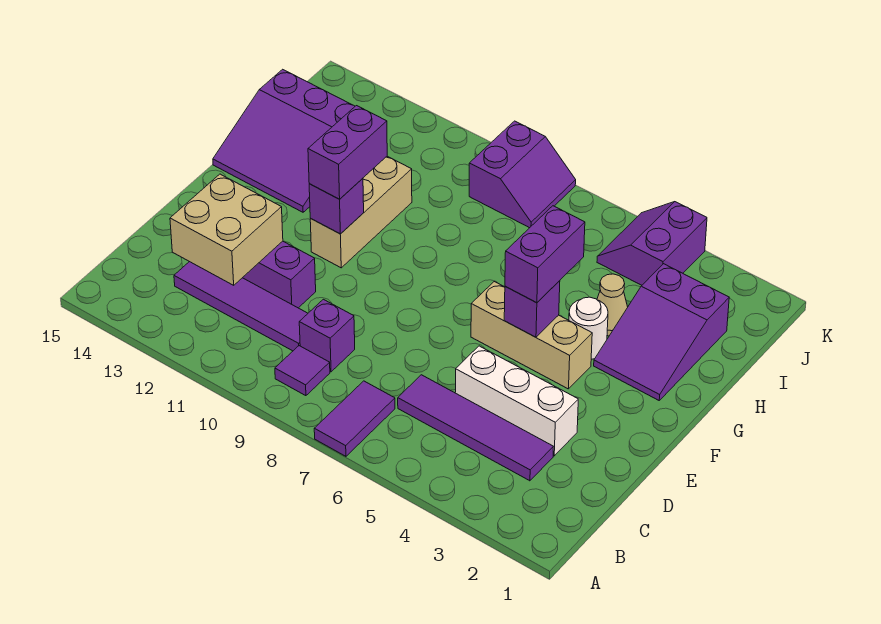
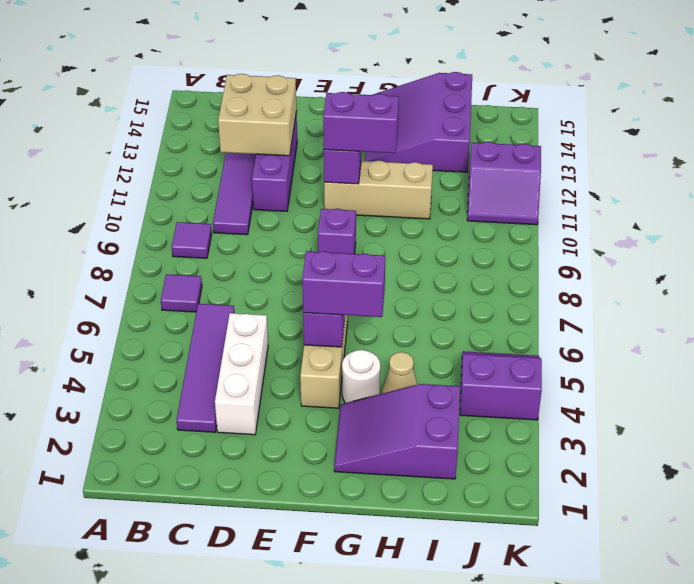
purple tile A7:B7 level 1 -> purple tile B7 level 1
purple brick C9 level 1 -> purple brick F9 level 1
purple slope J8:K9 level 1 top 9 -> purple slope J11:K12 level 1 top 12

